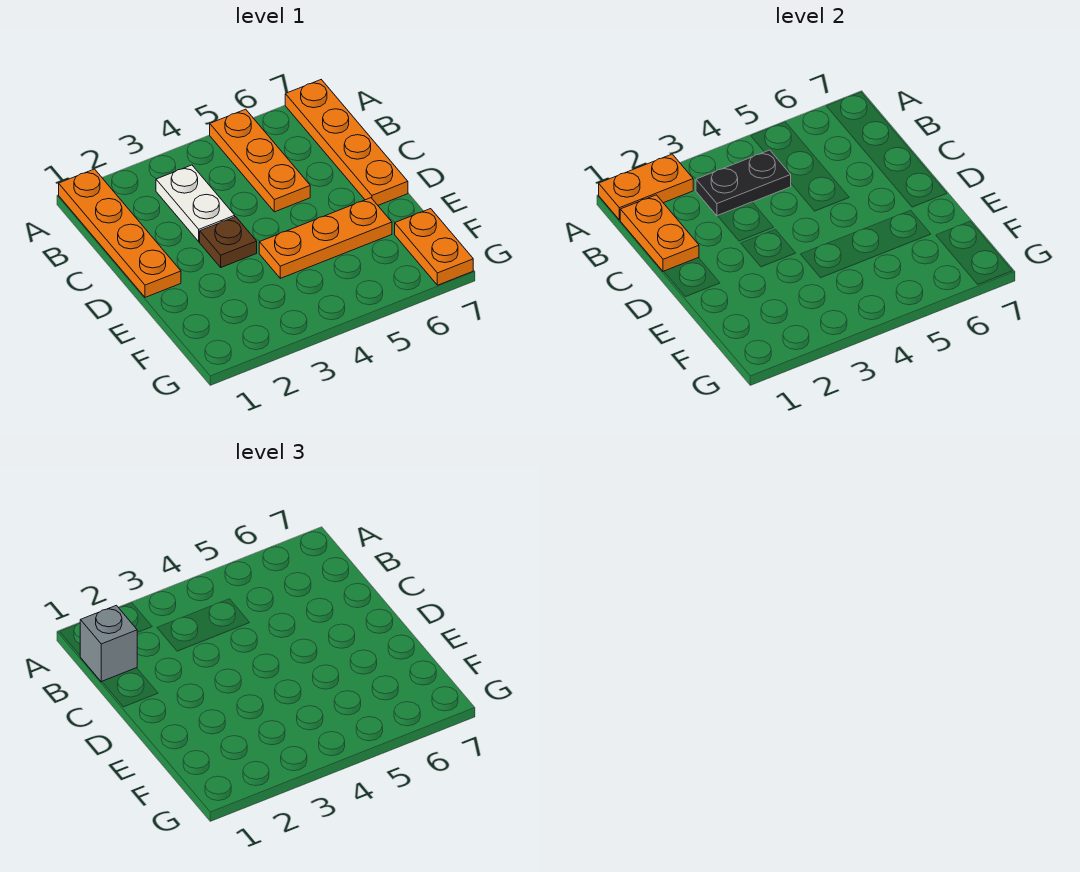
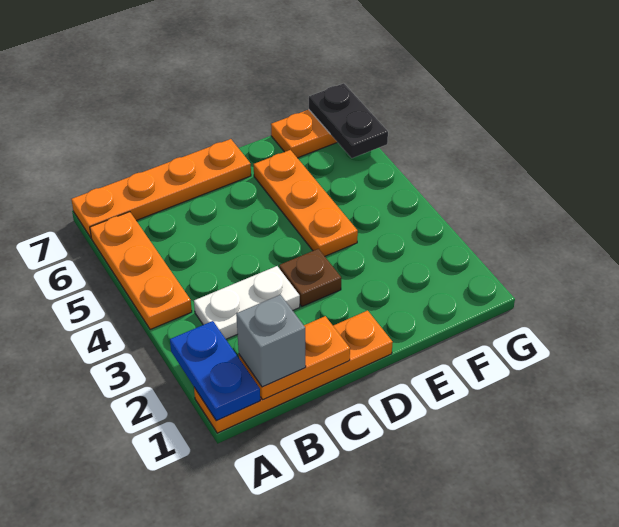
orange plate A1:A2 level 2 -> blue plate A1:A2 level 2
orange plate A5:C5 level 1 -> orange plate A4:A6 level 1
black plate B3:B4 level 2 -> black plate G6:G7 level 2

